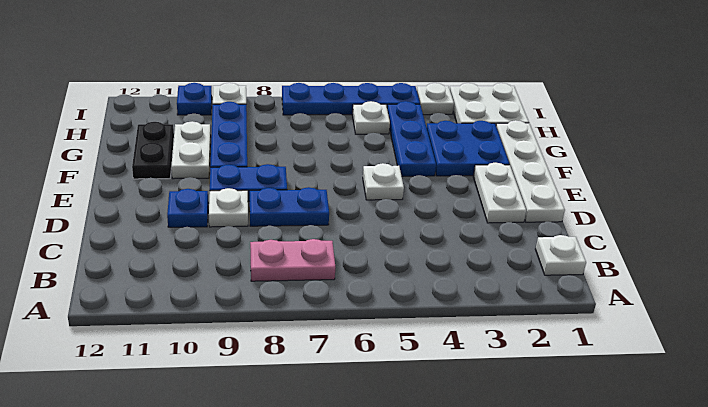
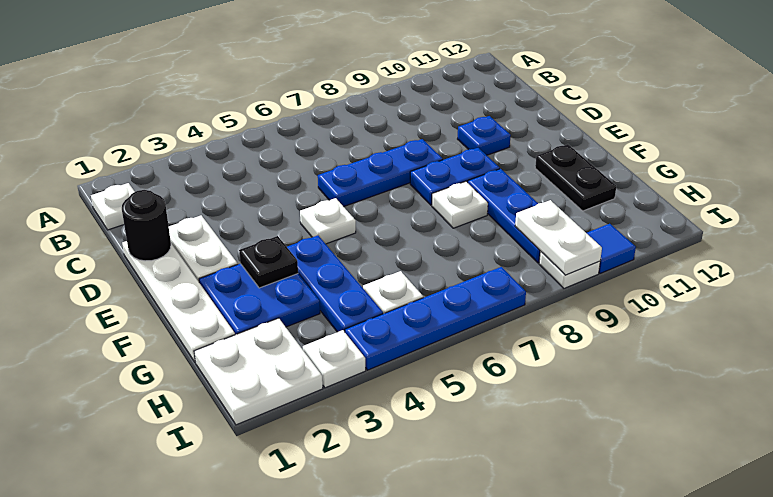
pink plate B7:B8 level 1 -> none
none -> black round brick D1 level 2
blue plate D7:D8 level 1 -> blue plate D6:D8 level 1
white plate D9 level 1 -> white plate F8 level 1
none -> black plate F3 level 2
white plate F10:G10 level 1 -> white plate H9:I9 level 2
blue plate I10 level 1 -> blue tile I10 level 1

